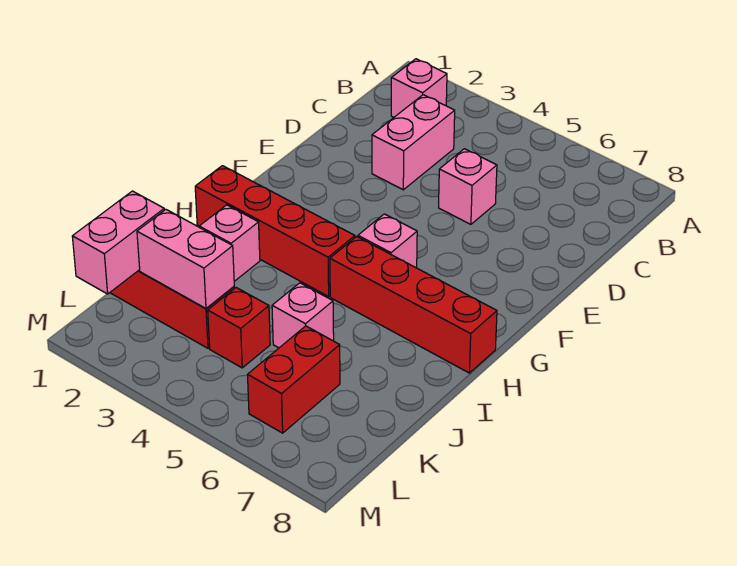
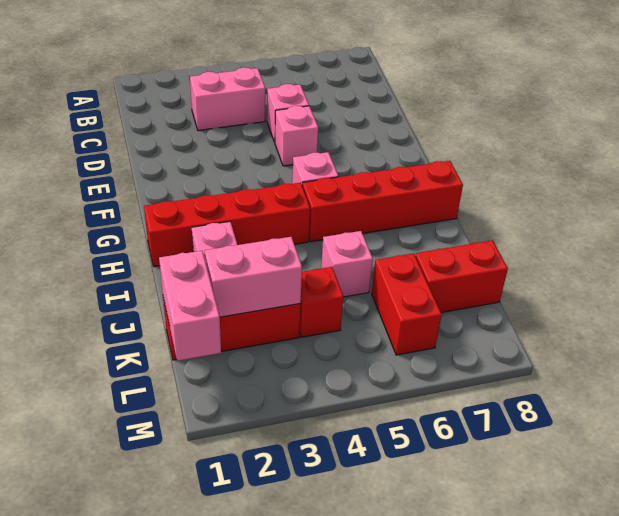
pink brick B2 level 1 -> pink brick E5 level 1
pink brick C3:D3 level 1 -> pink brick C3:C4 level 1
none -> red brick K7:K8 level 1

